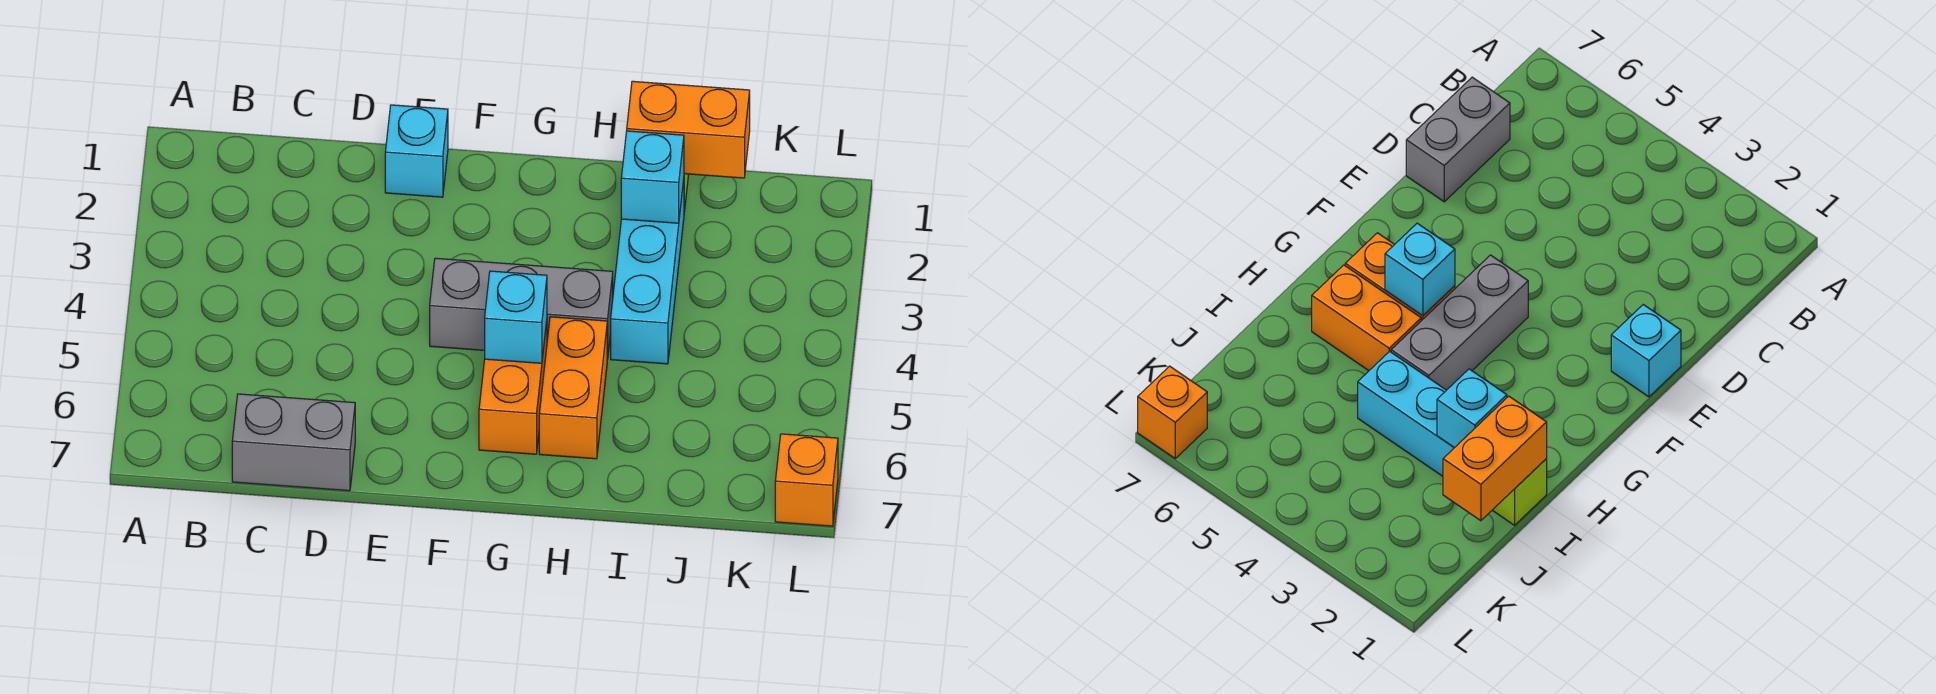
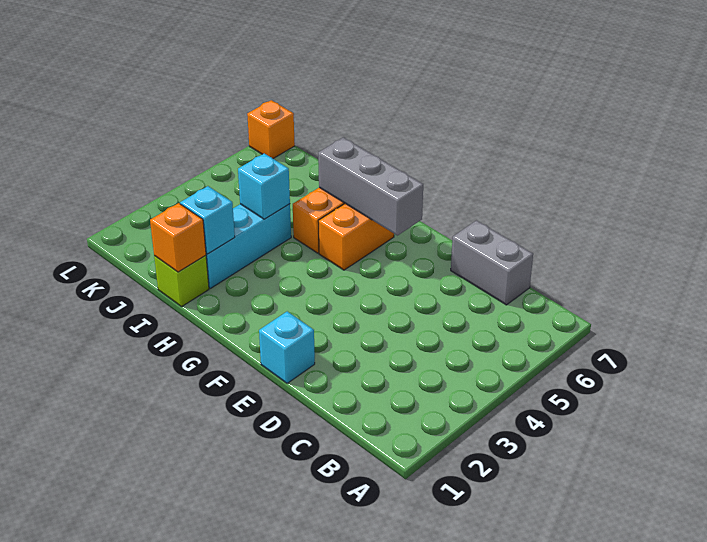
grey brick F4:H4 level 1 -> grey brick F6:H6 level 2
cyan brick G5 level 2 -> cyan brick I4 level 2
orange brick I1:J1 level 2 -> orange brick I1 level 2

